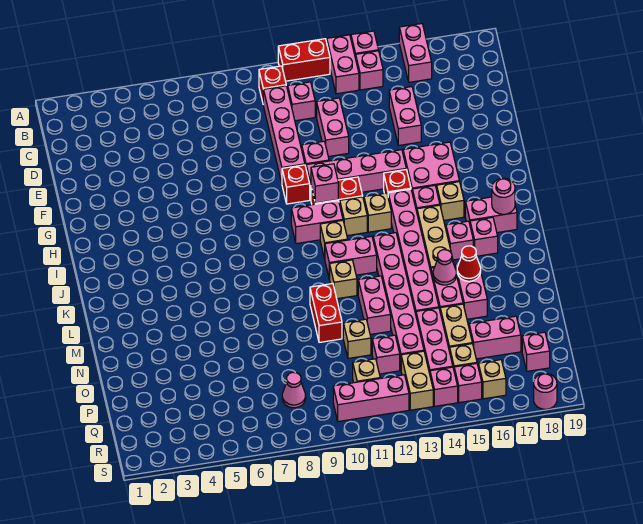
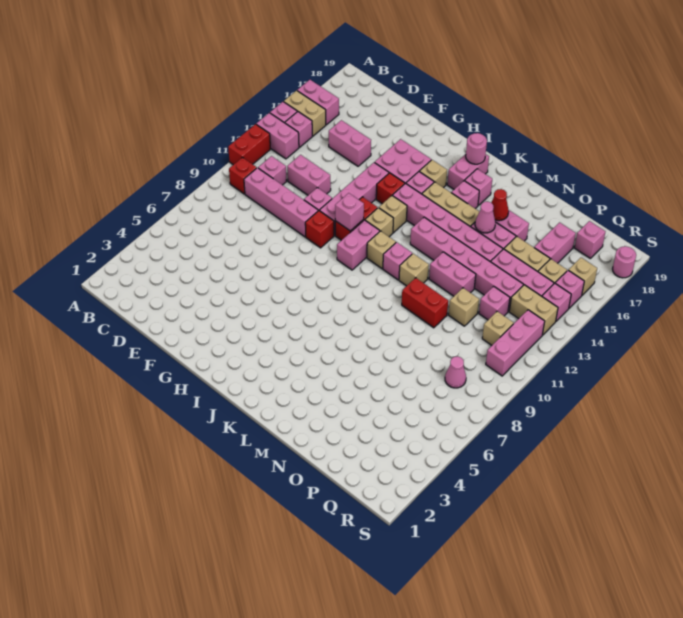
none -> tan brick A15:B15 level 1
pink brick K11:K12 level 1 -> pink brick K11 level 1

